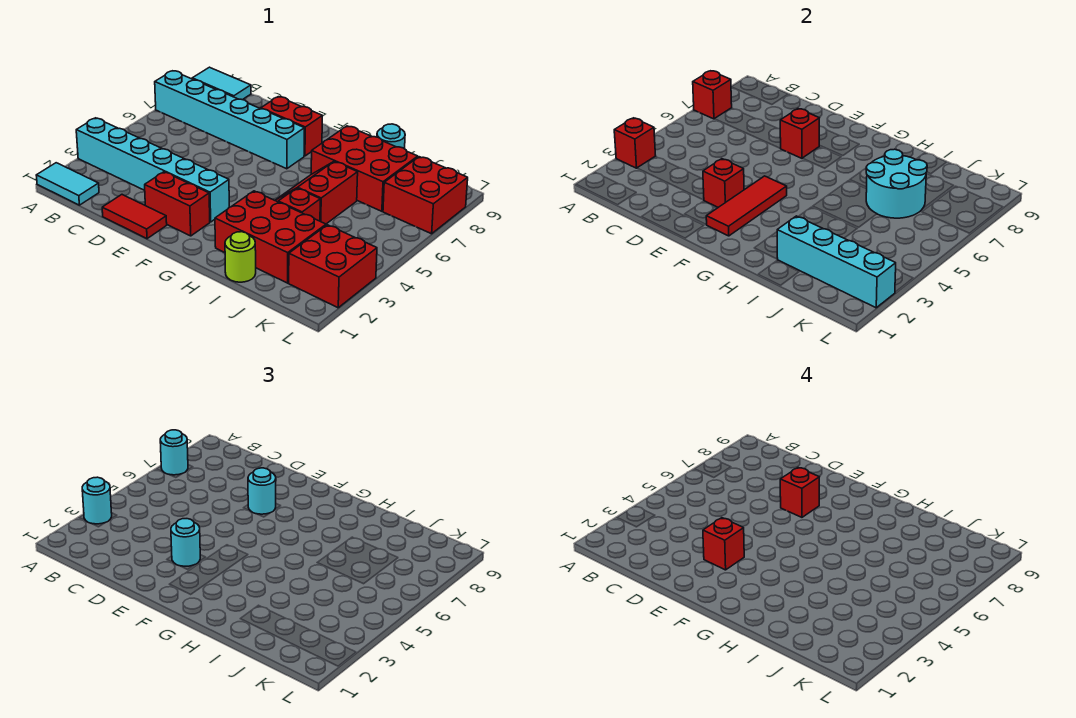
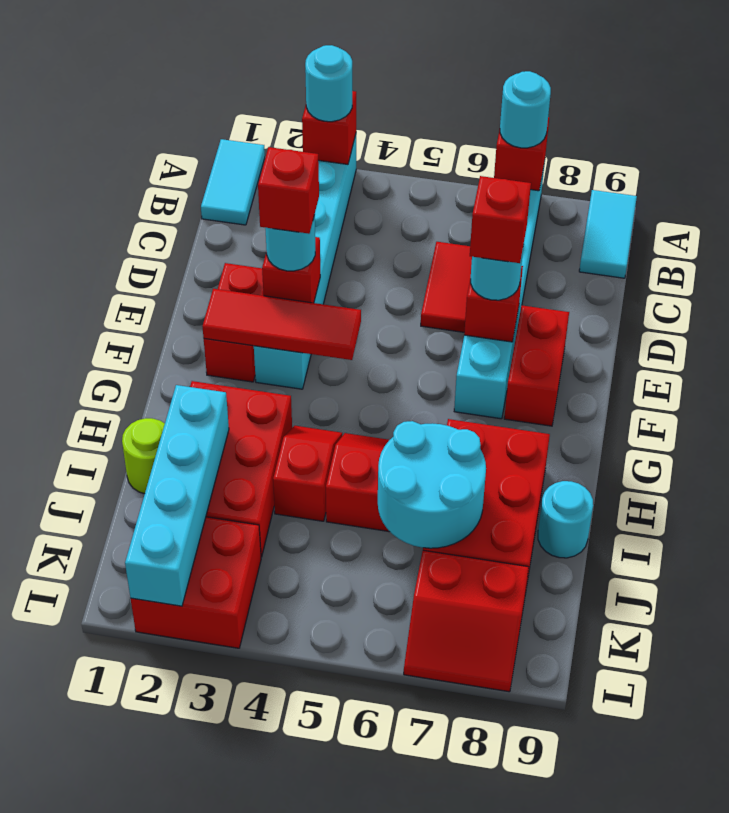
red tile D1:E1 level 1 -> red tile C6:D6 level 1
red brick K7:L8 level 1 -> red slope K7:L8 level 1 top K

